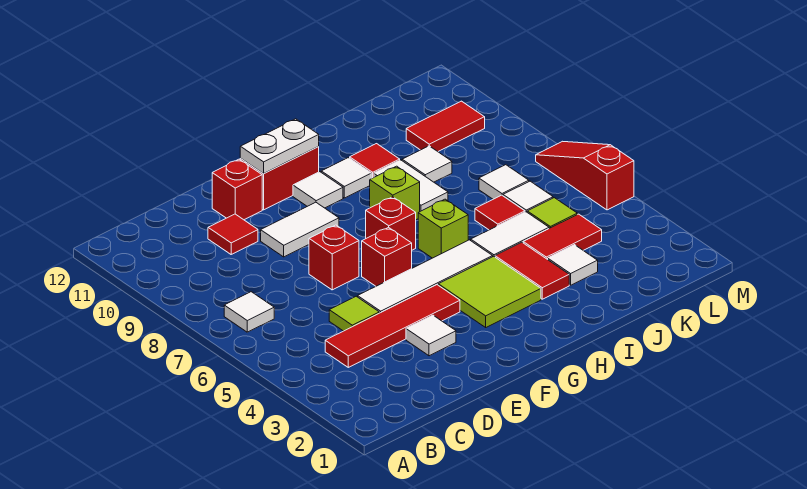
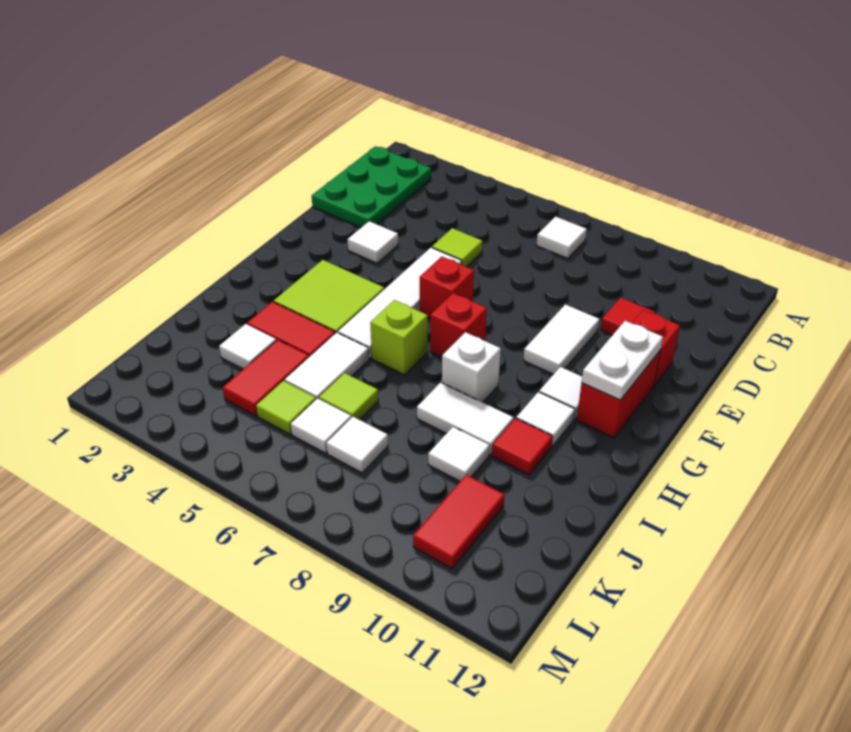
none -> green plate B1:D2 level 1
red tile C4:F4 level 1 -> none
red brick E7 level 1 -> none
lime brick H8 level 1 -> white brick H8 level 1
red tile J6 level 1 -> lime tile J6 level 1
red slope M5:M7 level 1 top 5 -> none

